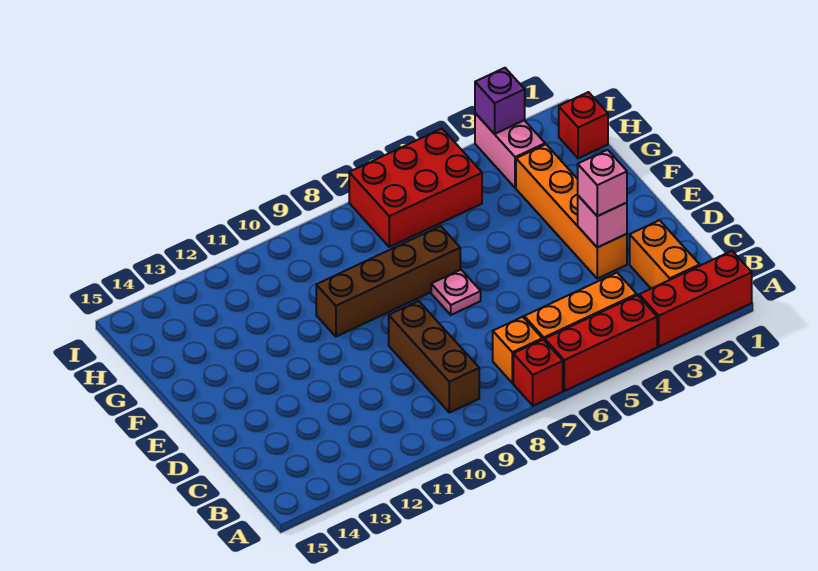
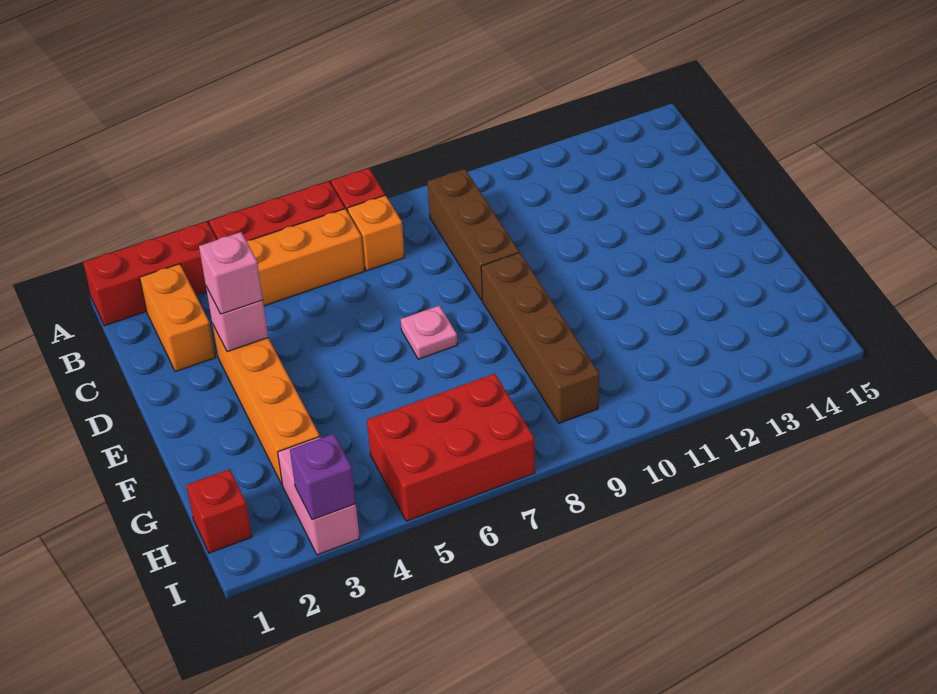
brown brick F7:F10 level 1 -> brown brick E9:H9 level 1

